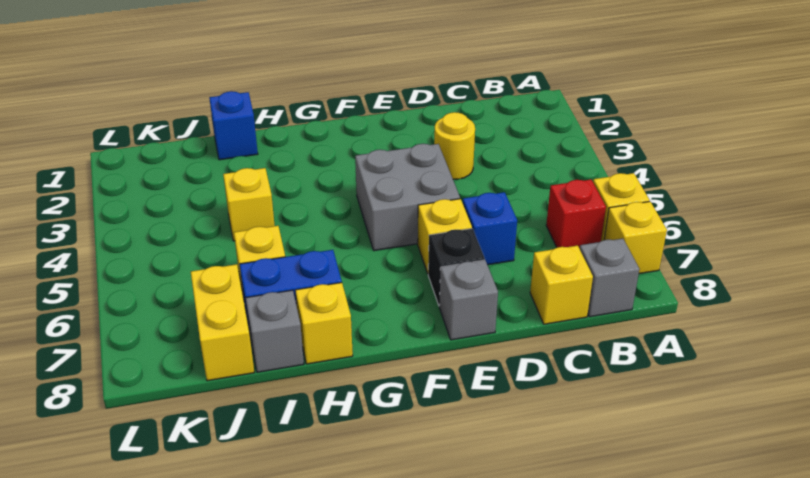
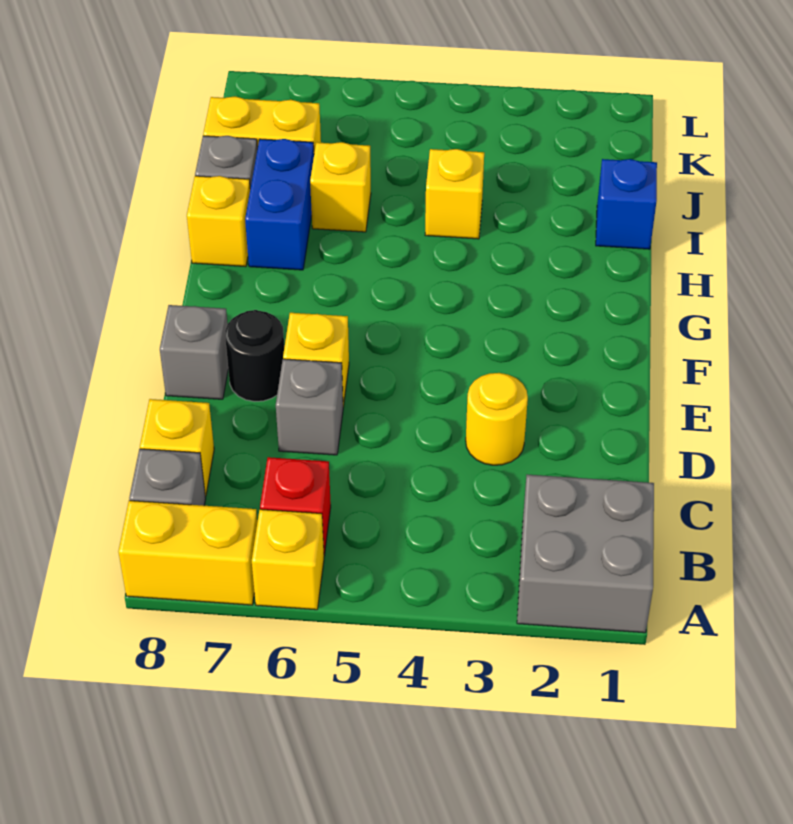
yellow brick A7 level 1 -> yellow brick A7:A8 level 1
blue brick D6 level 1 -> grey brick D6 level 1
grey brick E4:F5 level 1 -> grey brick A1:B2 level 1
black brick E7 level 1 -> black round brick E7 level 1

